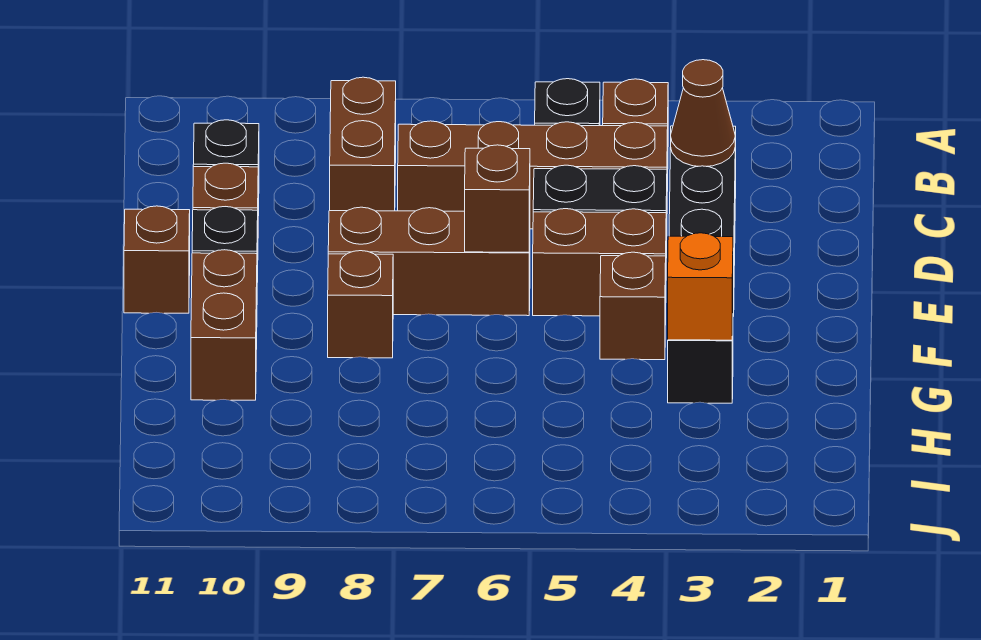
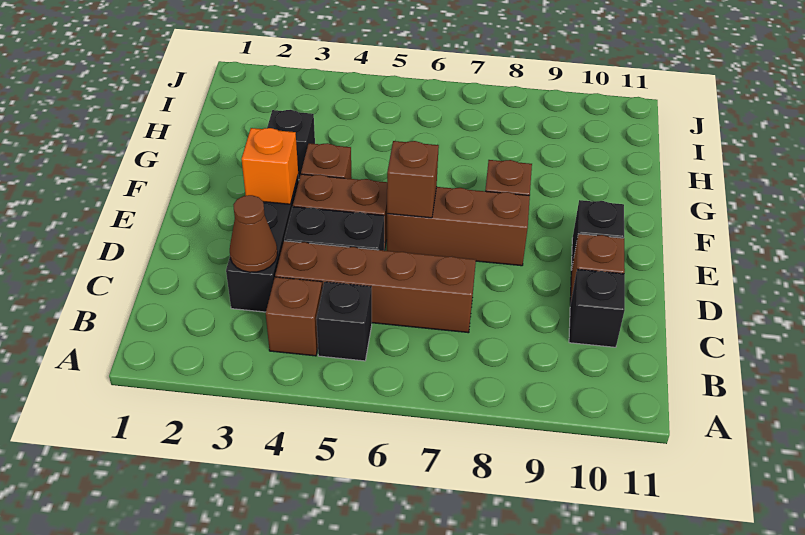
brown brick B8:C8 level 1 -> none
brown brick E11 level 1 -> none
brown brick F10:G10 level 1 -> none
orange brick G3 level 2 -> orange brick E3 level 2

